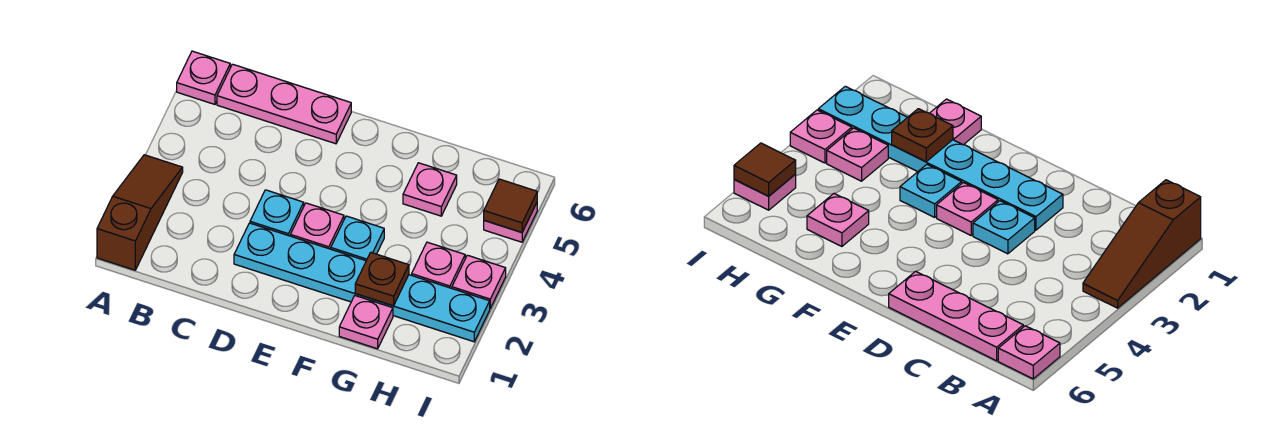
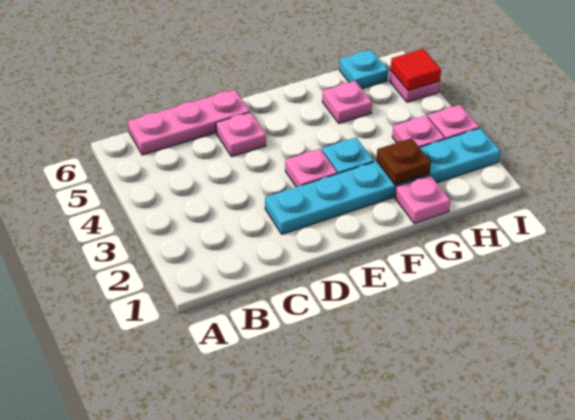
brown slope A1:A3 level 1 top 1 -> none
pink plate A6 level 1 -> pink plate D5 level 1
cyan plate D3 level 1 -> cyan plate H6 level 1
brown tile I5 level 2 -> red tile I5 level 2

